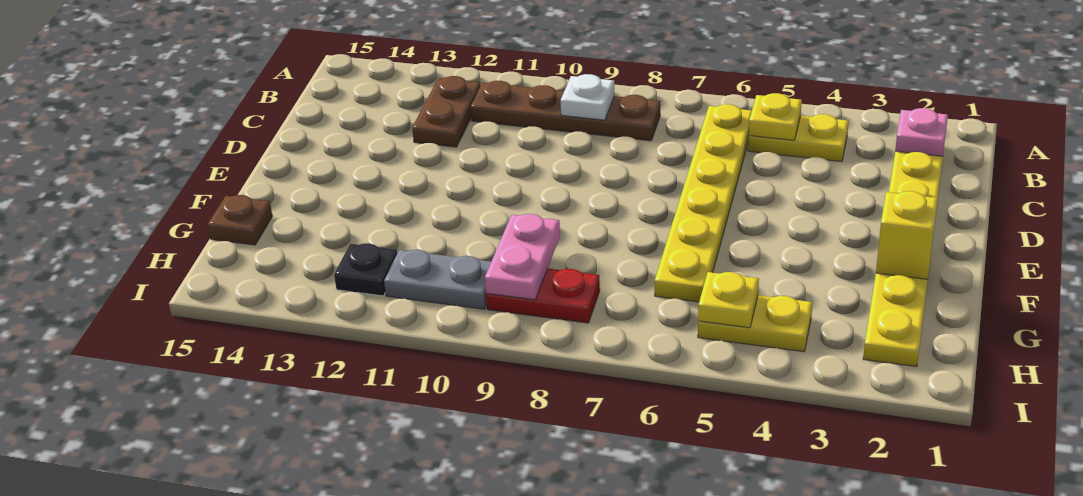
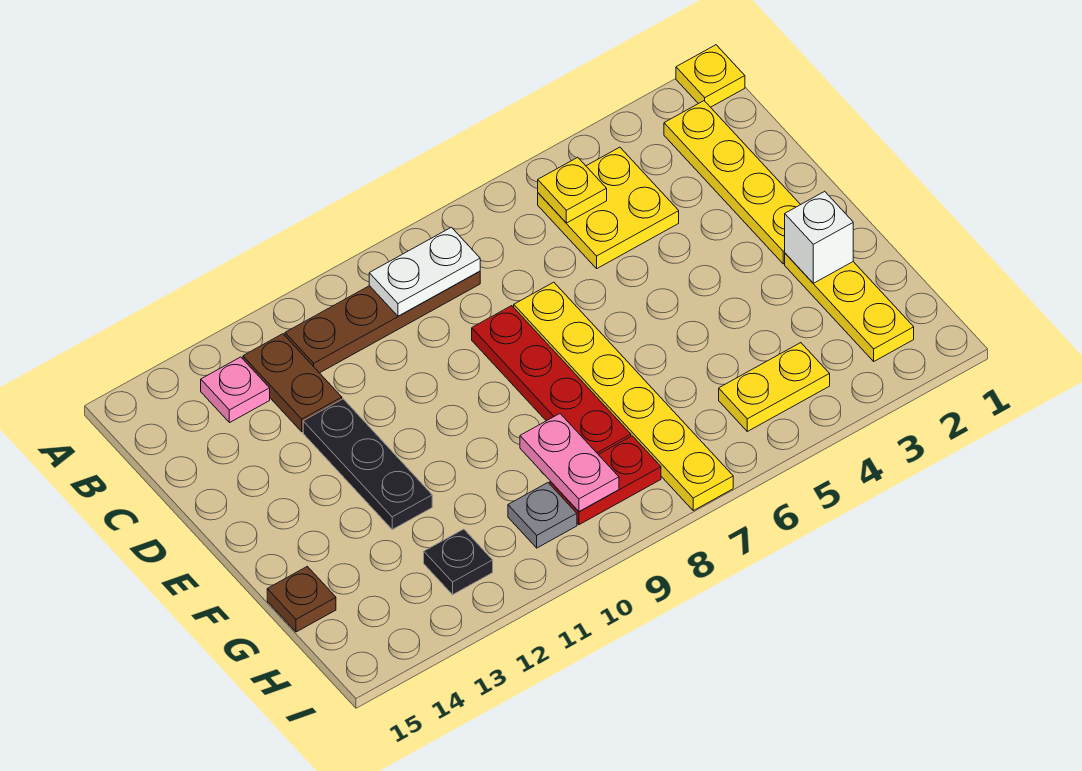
pink plate B2 level 2 -> pink plate B13 level 1
yellow plate B4:B5 level 1 -> yellow plate B4:C5 level 1
yellow plate B6:G6 level 1 -> yellow plate D7:I7 level 1
white plate B9 level 2 -> white plate B8:B9 level 2
none -> red plate D8:G8 level 1
none -> black plate D12:F12 level 1
yellow brick F2 level 2 -> white brick F2 level 2
yellow plate H5 level 2 -> yellow plate A1 level 1
grey plate H10:H11 level 1 -> grey plate H10 level 1

